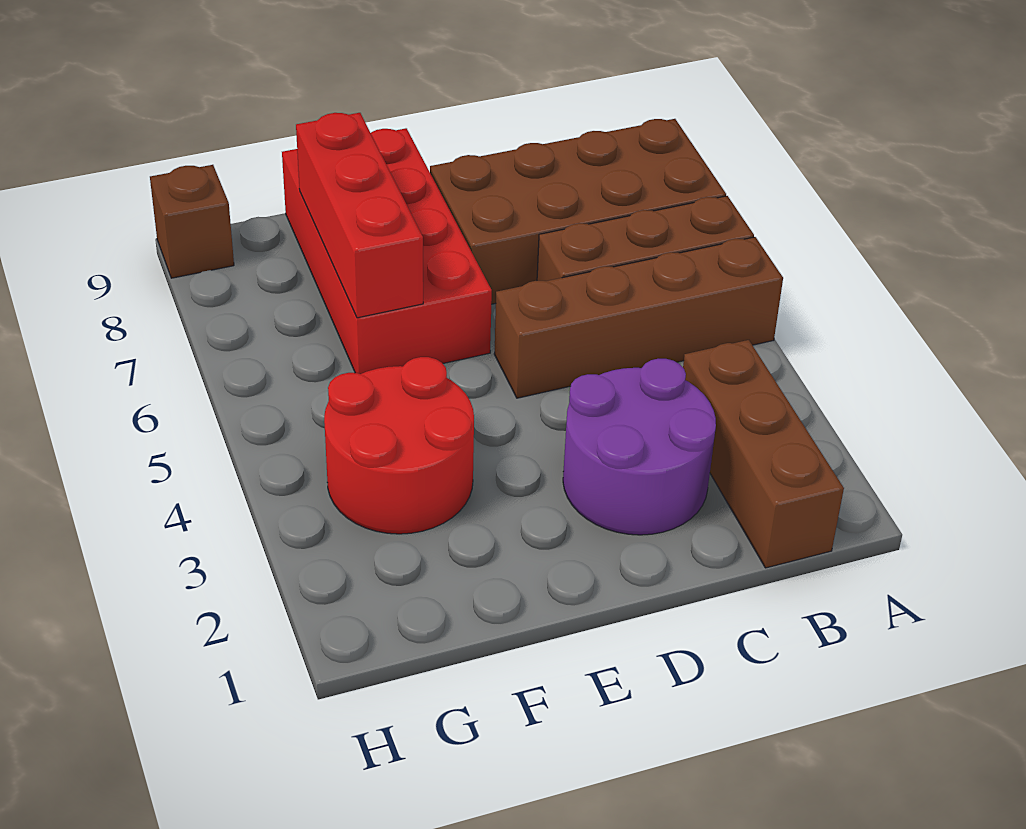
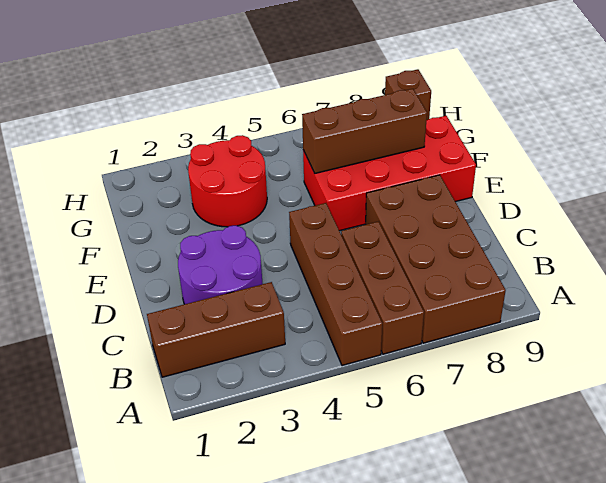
red brick F6:F8 level 2 -> brown brick F6:F8 level 2

